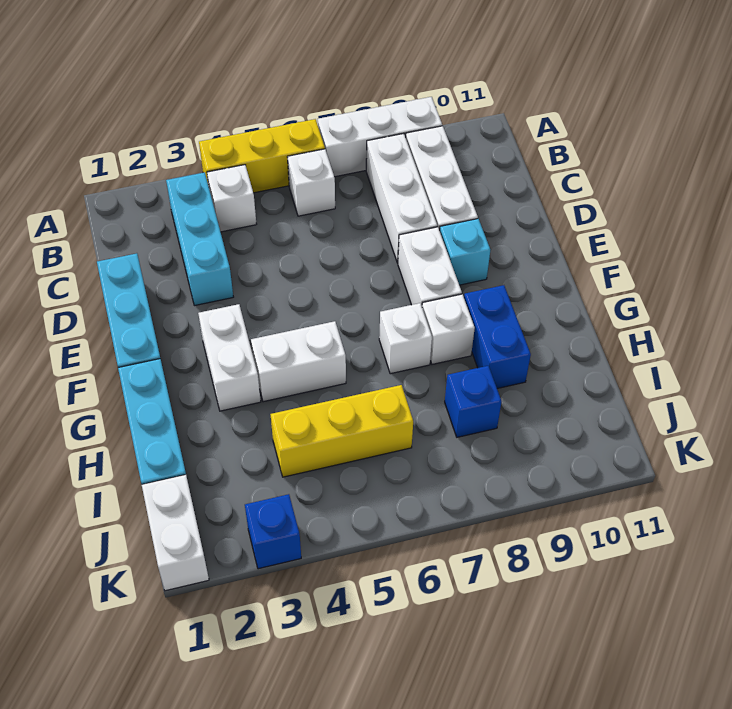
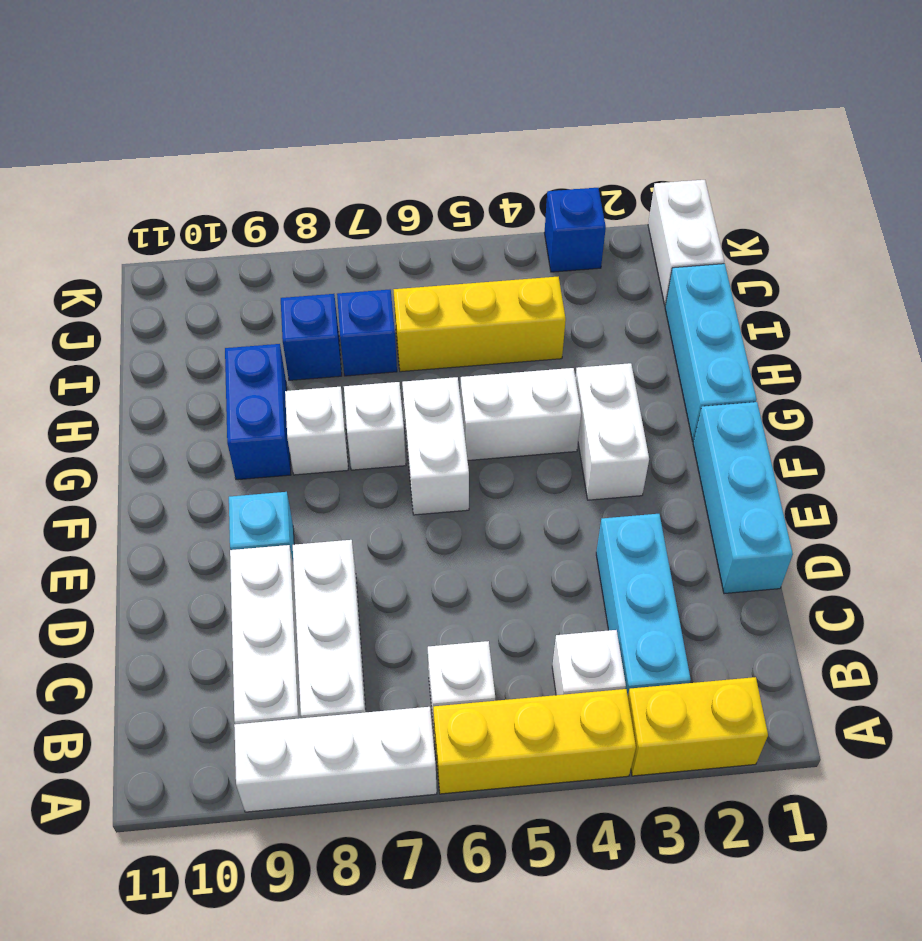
none -> yellow brick A2:A3 level 1
white brick E8:F8 level 1 -> white brick F6:G6 level 1
none -> blue brick I7 level 1

